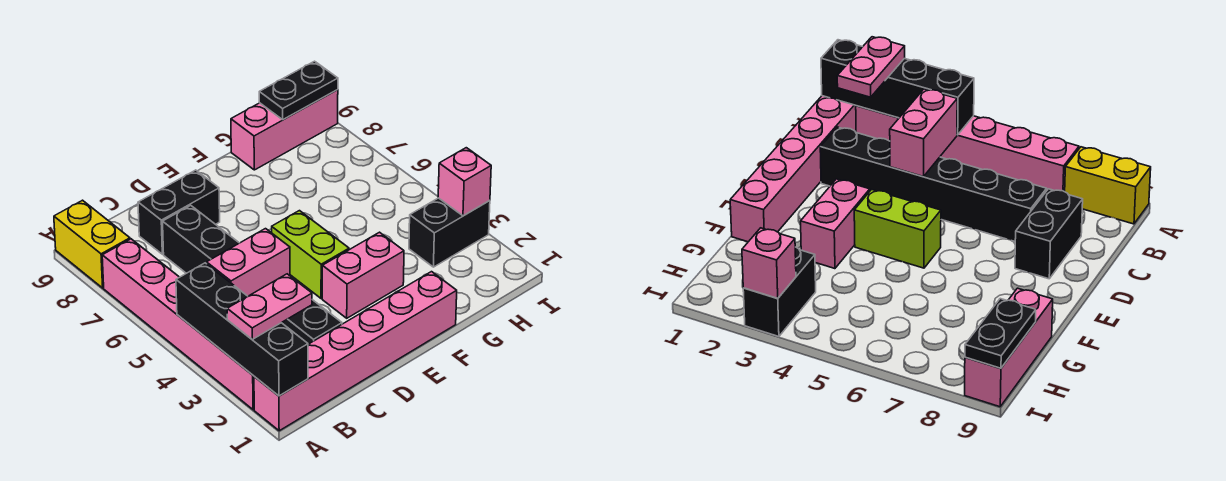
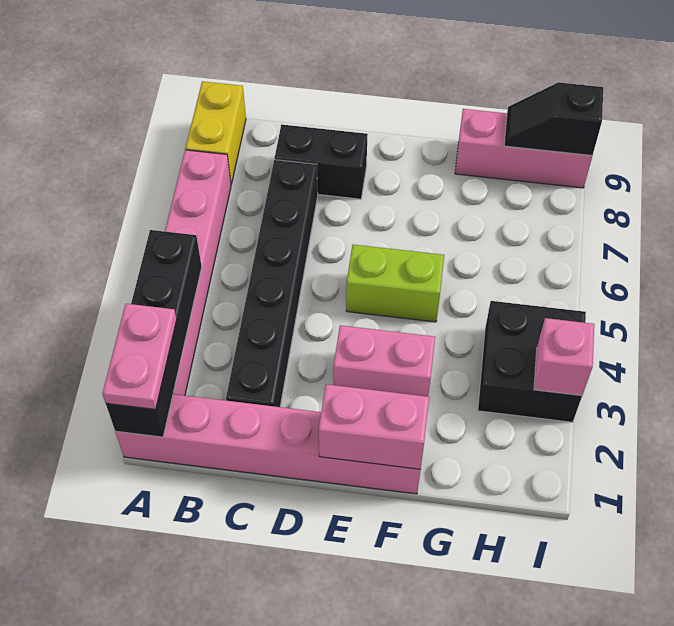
pink plate A2:B2 level 3 -> pink plate A1:A2 level 3
pink brick B4:C4 level 2 -> pink brick E1:F1 level 2
lime brick E4:E5 level 1 -> lime brick E5:F5 level 1
black brick H3:I3 level 1 -> black brick H3:I4 level 1
black plate H9:I9 level 2 -> black slope H9:I9 level 2 top I

